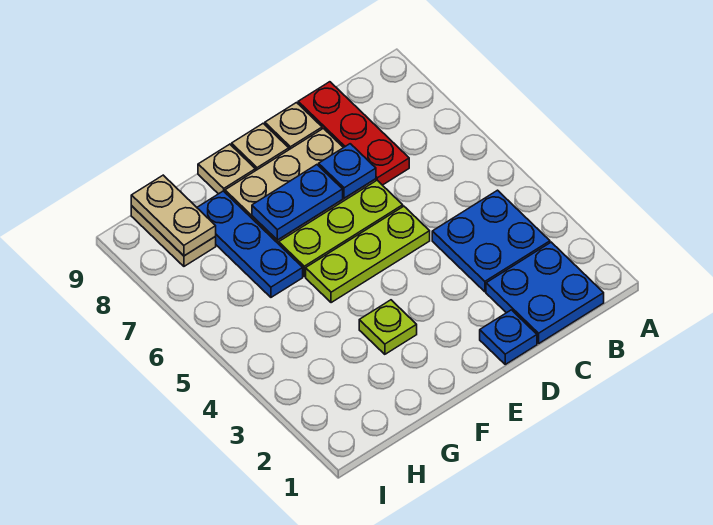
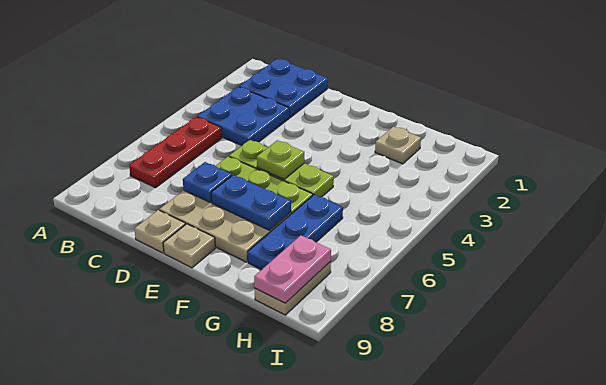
red plate C7:C9 level 1 -> red plate B5:B7 level 1
blue plate D1 level 1 -> none
lime plate F3 level 1 -> lime plate E5 level 2
tan plate F9 level 1 -> tan plate G2 level 1
tan plate H8:H9 level 2 -> pink plate H8:H9 level 2

